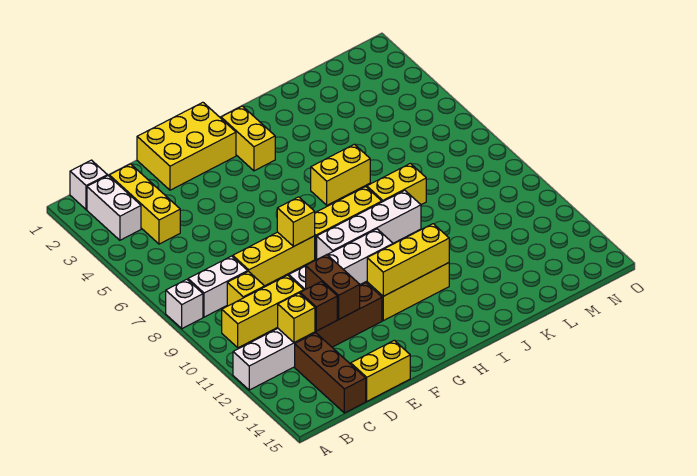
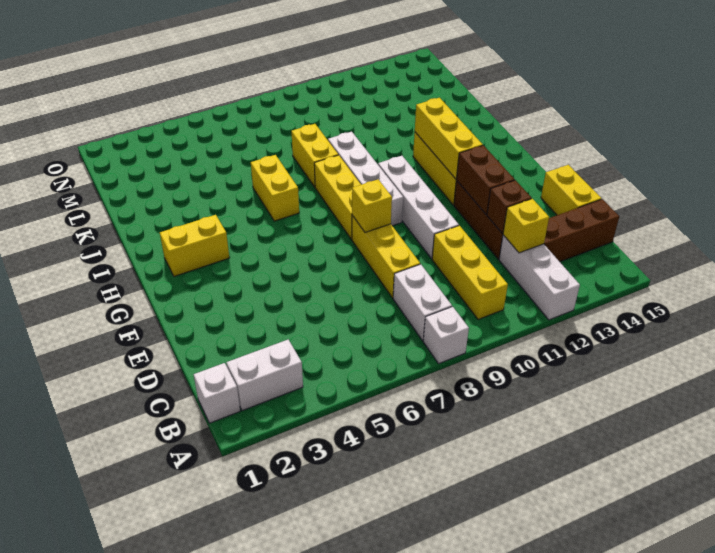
yellow brick C2:C4 level 1 -> none
yellow brick C9 level 1 -> none
yellow brick E1:G2 level 1 -> none
brown brick E11:E12 level 2 -> brown brick E12:F12 level 2

